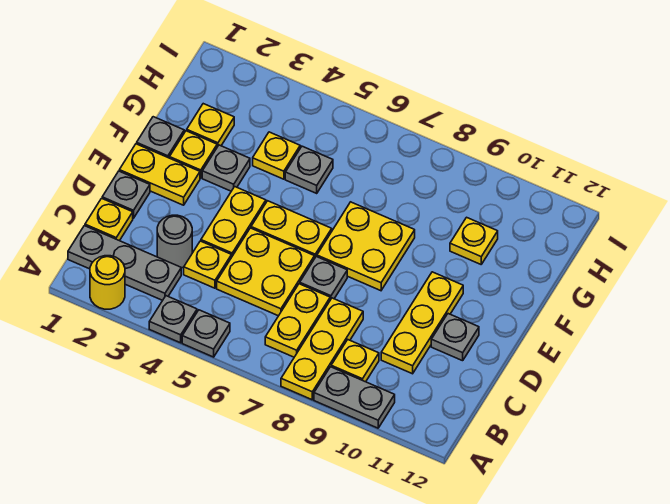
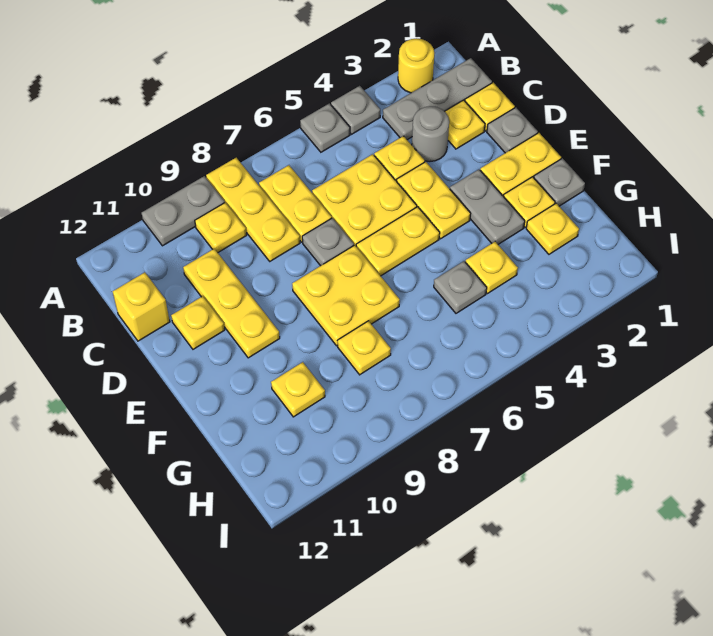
none -> yellow plate C2 level 1
none -> yellow brick C12 level 1
grey plate D11 level 1 -> yellow plate D11 level 1
grey plate F3 level 1 -> grey plate E3:F3 level 1
none -> yellow plate G8 level 1

